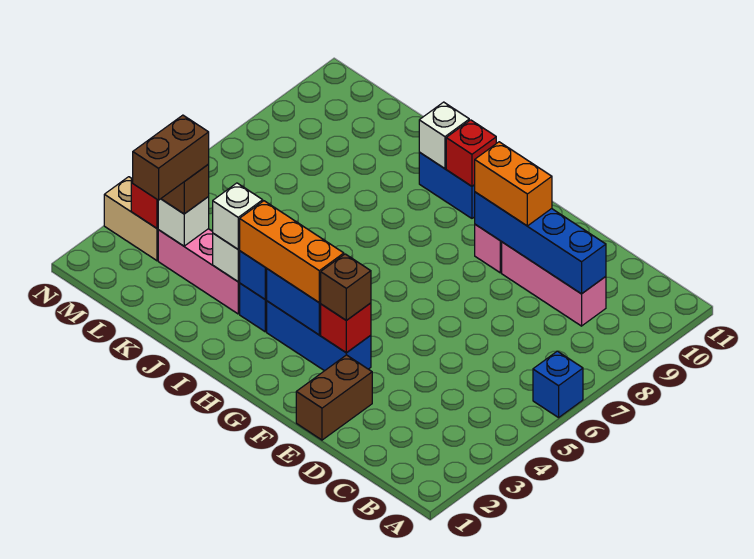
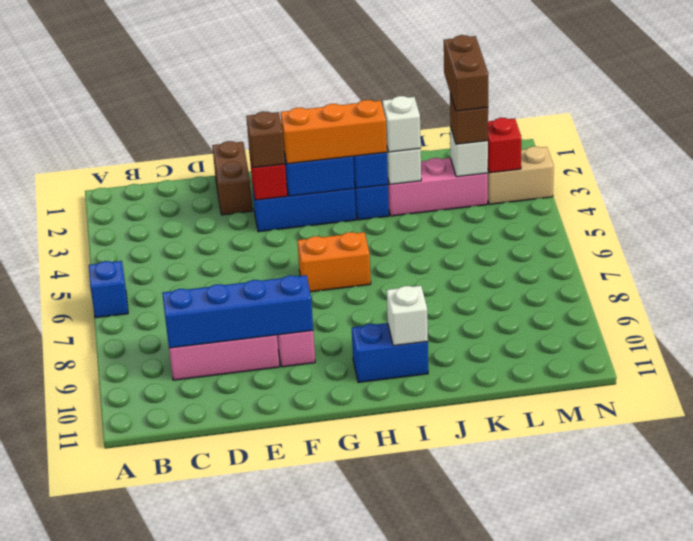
orange brick E9:F9 level 3 -> orange brick G6:H6 level 1
red brick H10 level 2 -> none

